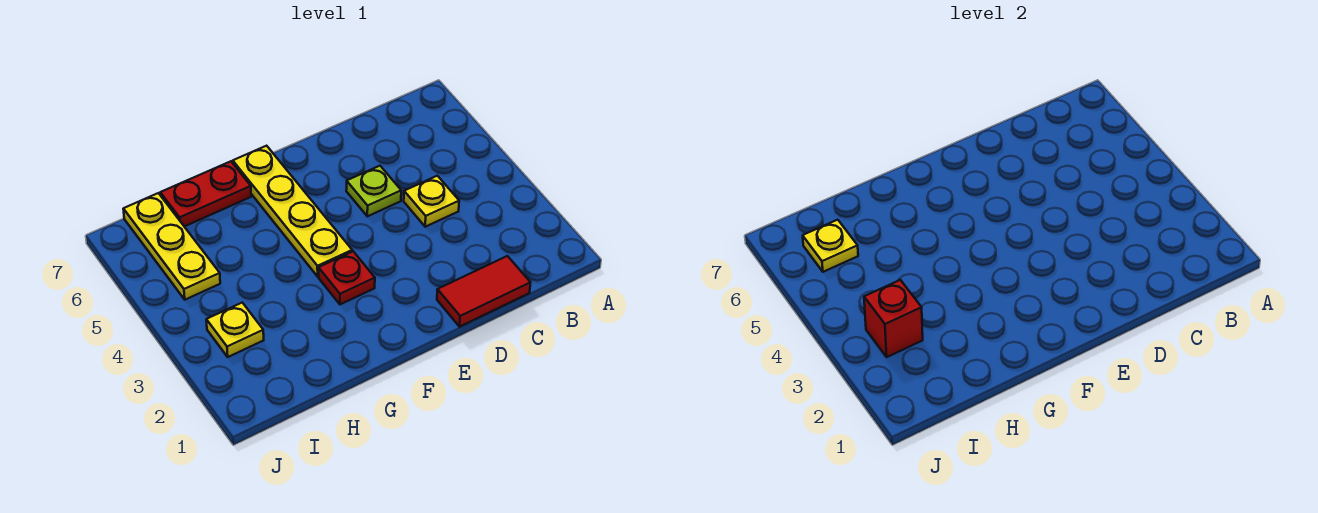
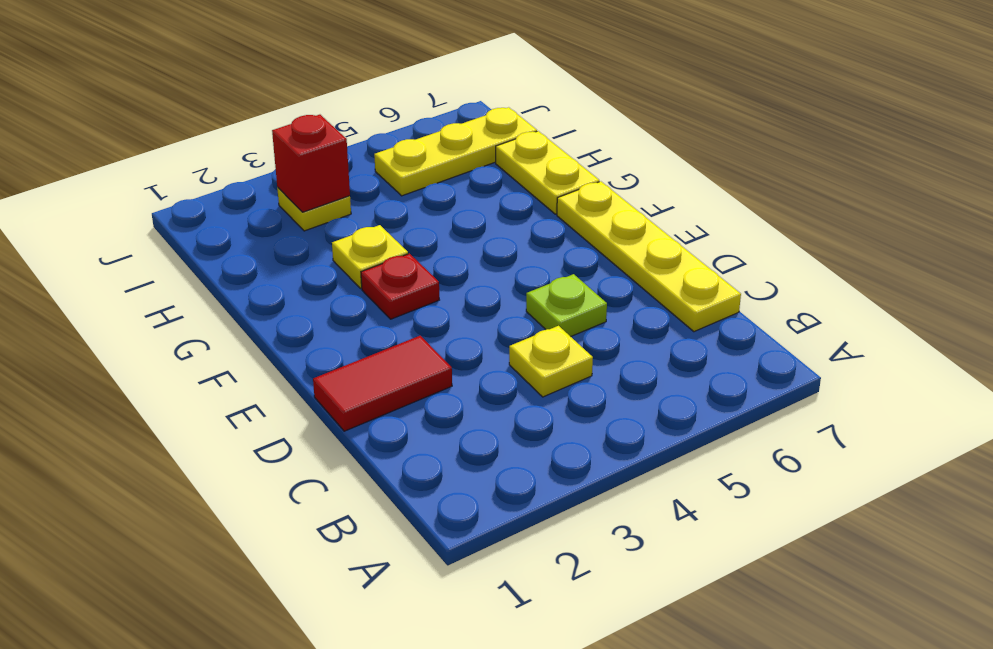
red tile C1:D1 level 1 -> red tile D1:D2 level 1
yellow plate F4:F7 level 1 -> yellow plate C7:F7 level 1
red plate G7:H7 level 1 -> yellow plate G7:H7 level 1
yellow plate I6 level 2 -> yellow plate G3 level 1

